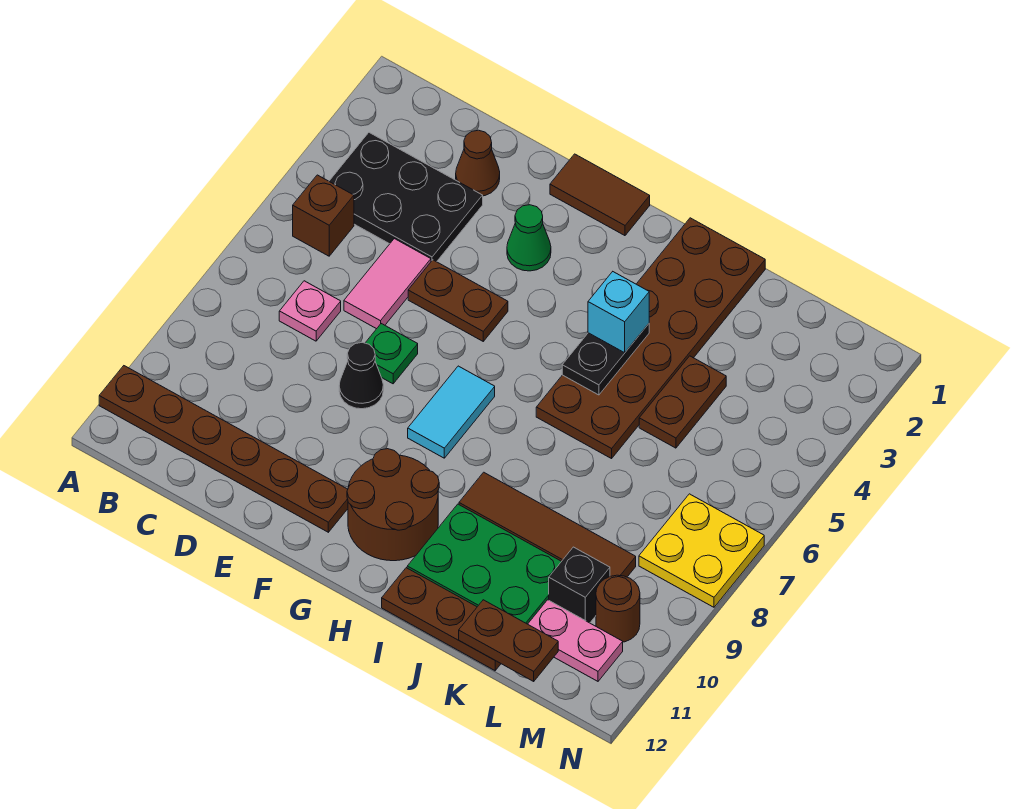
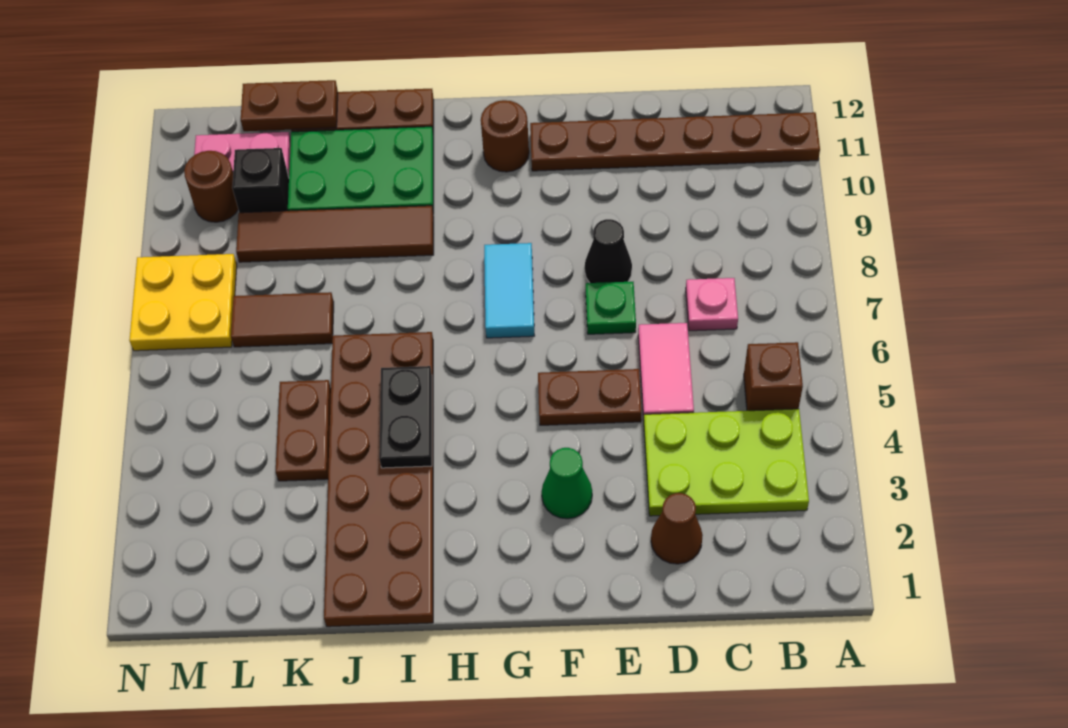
black plate B3:D4 level 1 -> lime plate B3:D4 level 1
brown tile F1:G1 level 1 -> brown tile K7:L7 level 1
brown round brick G10:H11 level 1 -> brown round brick G11 level 1
cyan brick I4 level 3 -> none

